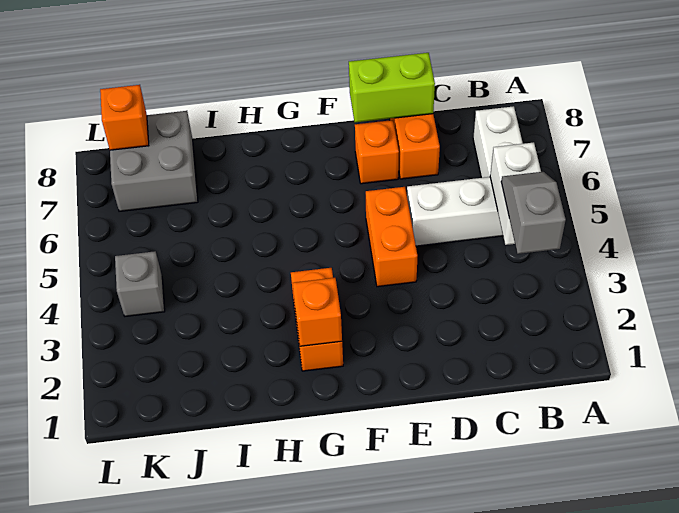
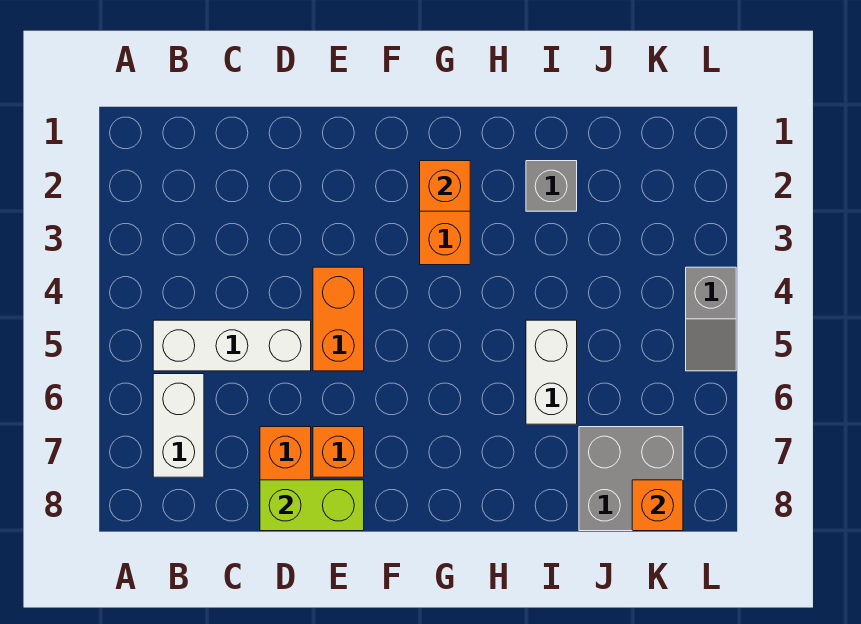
grey slope B3:B4 level 3 top 3 -> grey slope L4:L5 level 1 top 4
white brick B4:B5 level 2 -> white brick I5:I6 level 1
grey brick K4 level 1 -> grey brick I2 level 1

